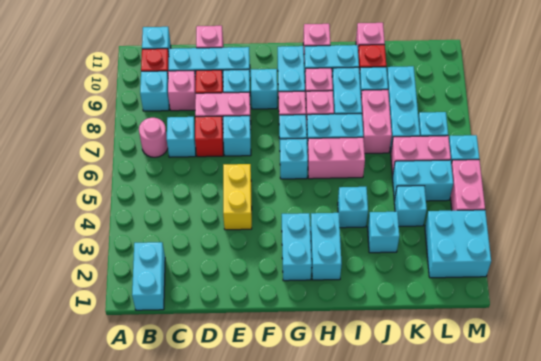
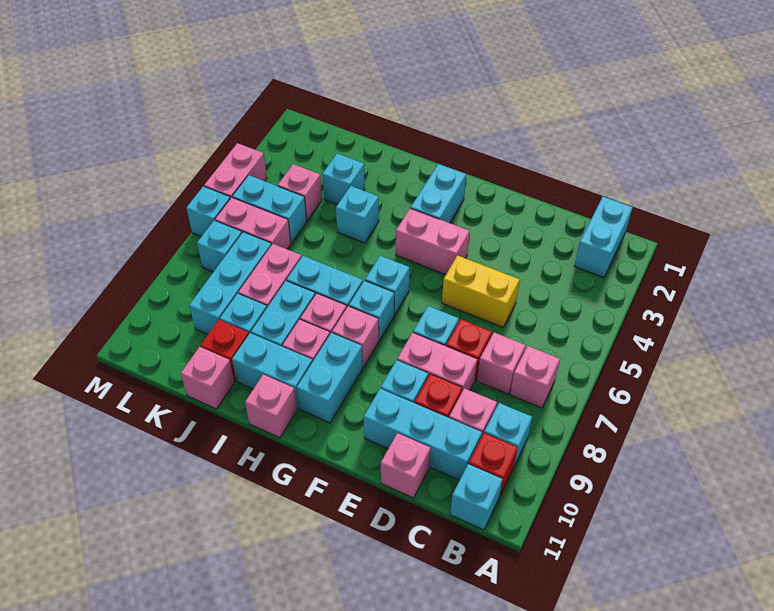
pink round brick B7 level 1 -> pink brick B7 level 1
cyan brick C7 level 1 -> pink brick C7 level 1
yellow brick E4:E5 level 1 -> yellow brick D5:E5 level 1
cyan brick F9 level 1 -> none
cyan brick H2:H3 level 1 -> none
pink brick H6:I6 level 1 -> pink brick F4:G4 level 1
cyan brick K4 level 1 -> pink brick K4 level 1
cyan brick L2:M3 level 1 -> none

